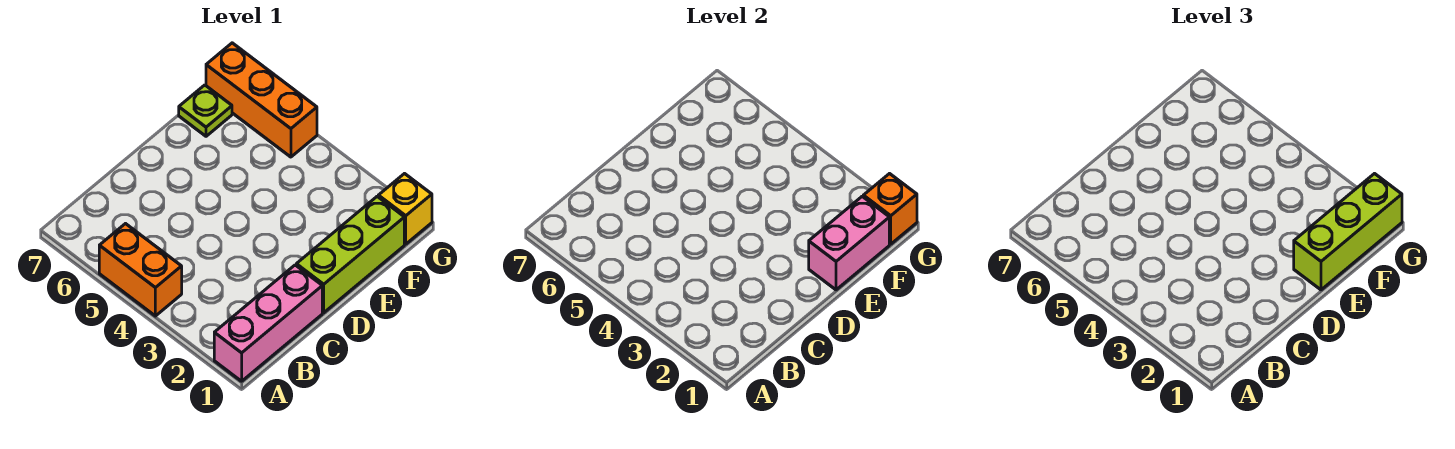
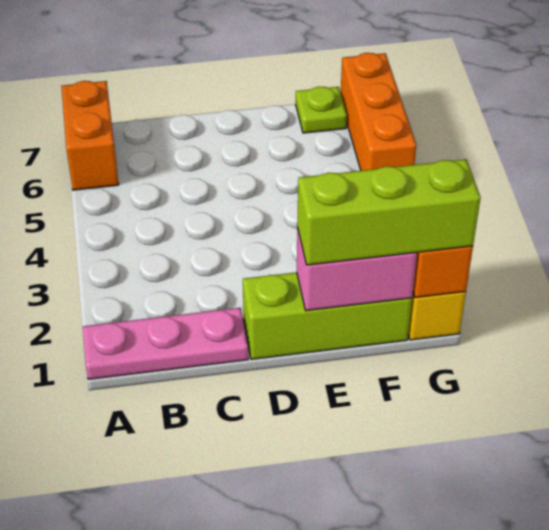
pink brick A1:C1 level 1 -> pink plate A1:C1 level 1
orange brick A4:A5 level 1 -> orange brick A6:A7 level 1

